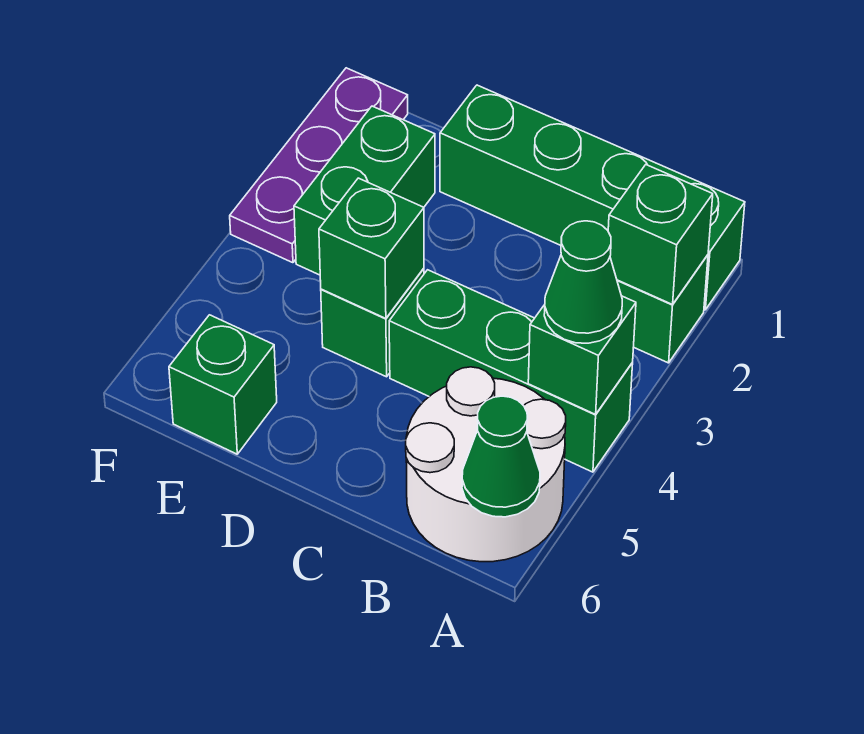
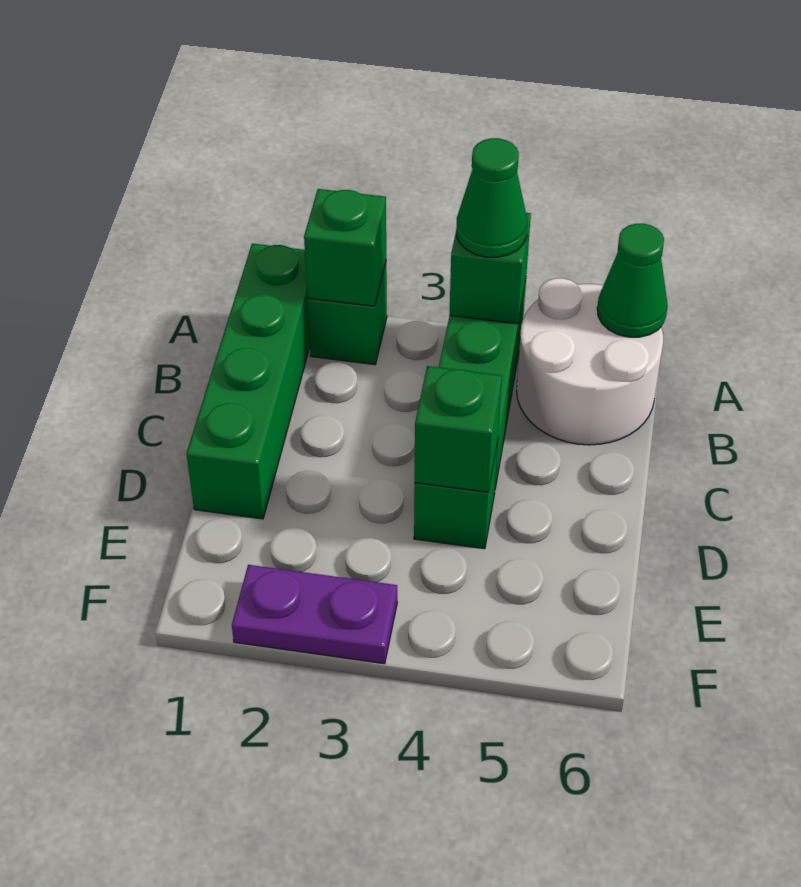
green brick E2:E3 level 1 -> none
green brick E6 level 1 -> none
purple plate F1:F3 level 1 -> purple plate F2:F3 level 1

